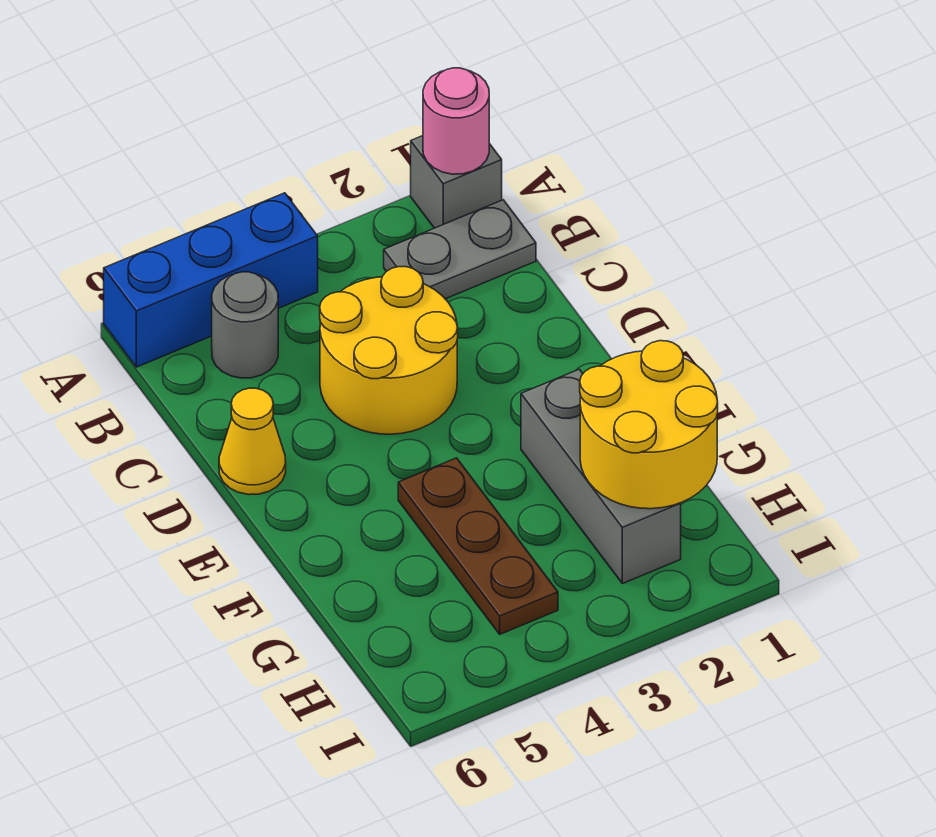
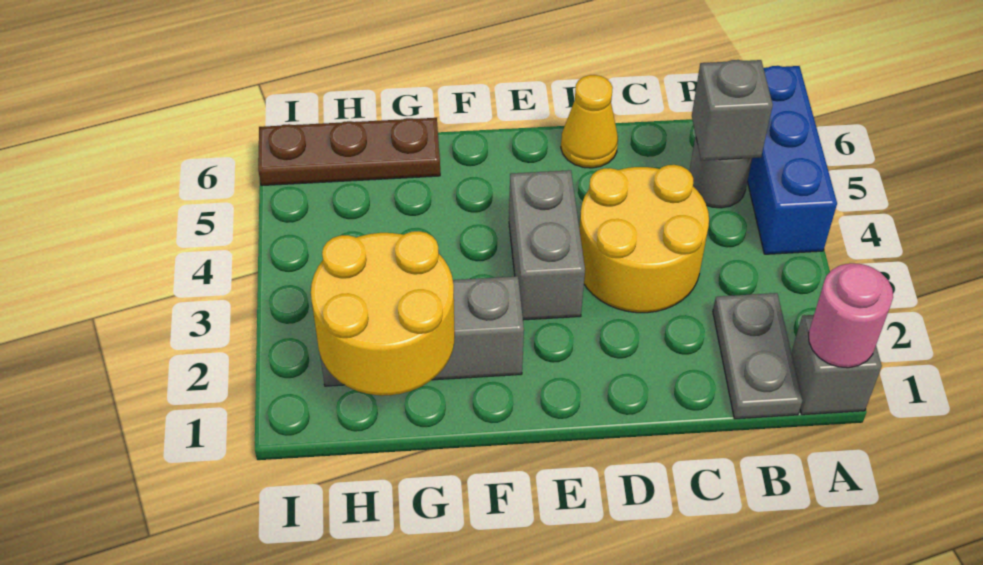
none -> grey brick B5 level 2
none -> grey brick E3:E4 level 1
brown plate F4:H4 level 1 -> brown plate G6:I6 level 1

